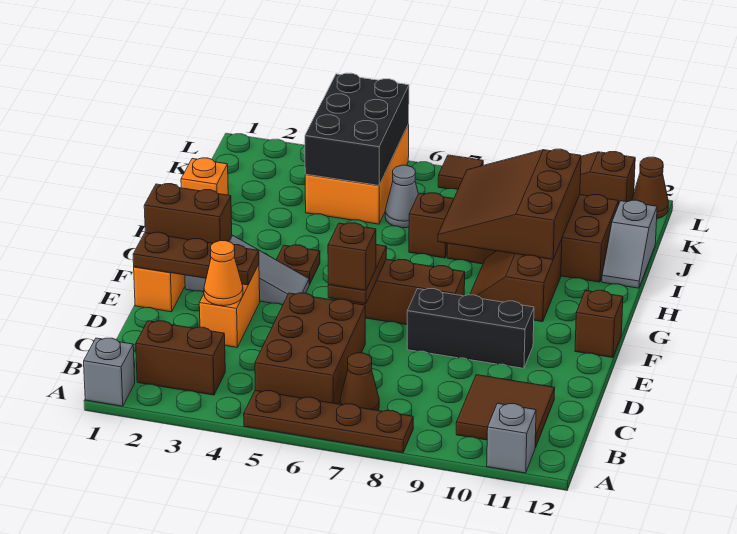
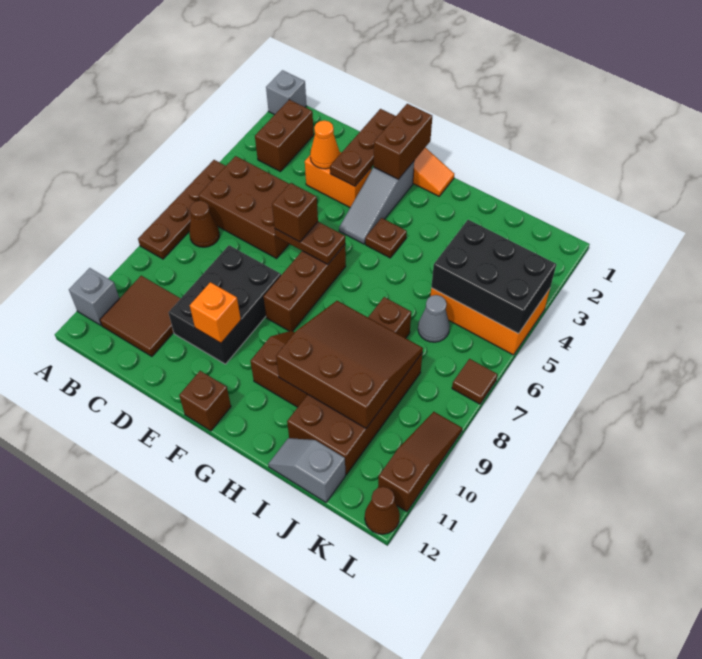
black brick E8:E10 level 1 -> black brick D8:E10 level 1
orange brick I1 level 1 -> orange brick E10 level 2

